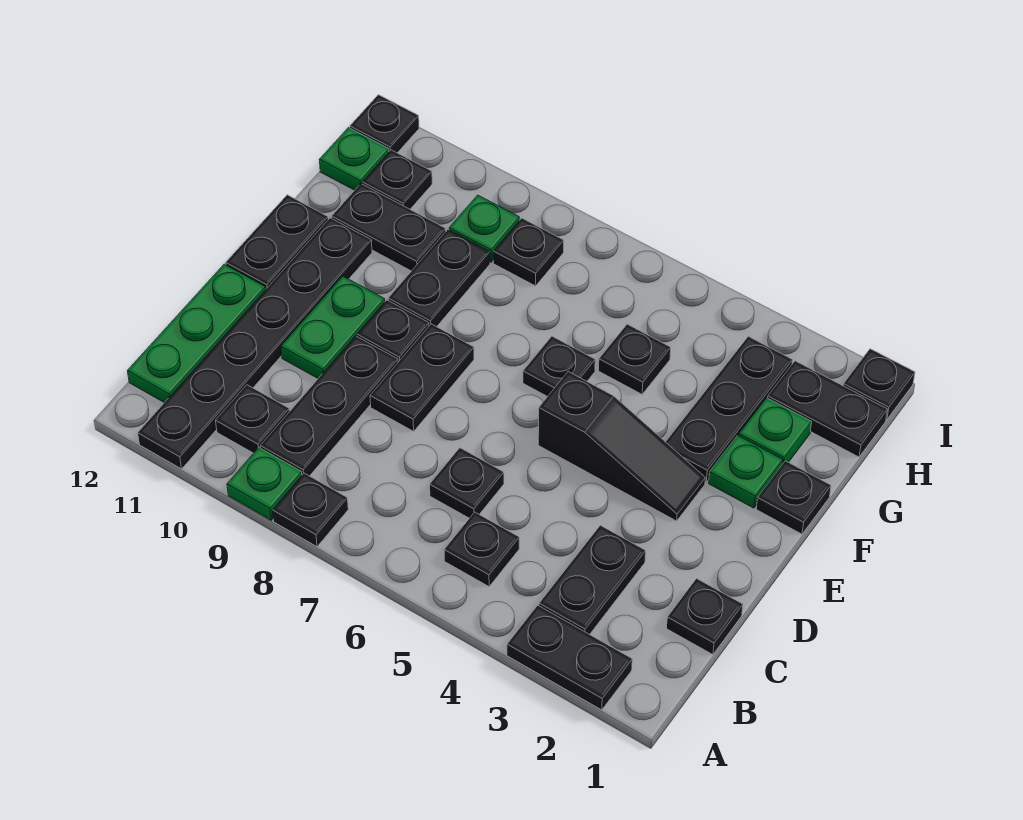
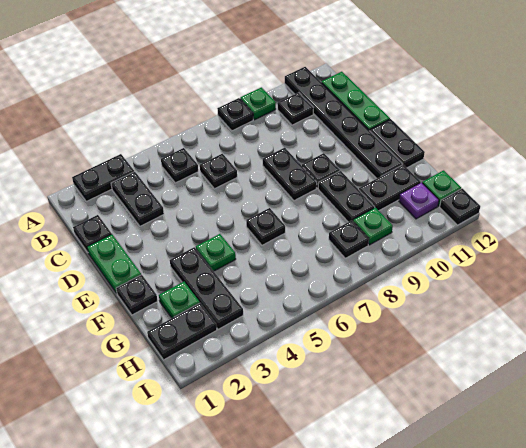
black plate B9:D9 level 1 -> none
green plate D10:E10 level 1 -> green plate D1:E1 level 1
black slope E3:E5 level 1 top 5 -> none
green plate F2 level 1 -> green plate F4 level 1
black plate G5 level 1 -> none
black plate H11 level 1 -> purple plate H11 level 1
black plate I1 level 1 -> none

